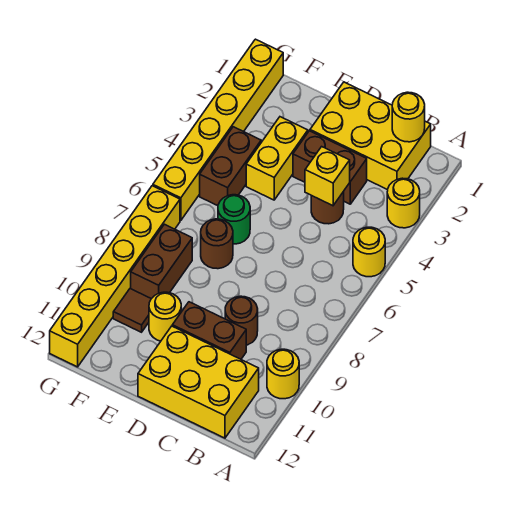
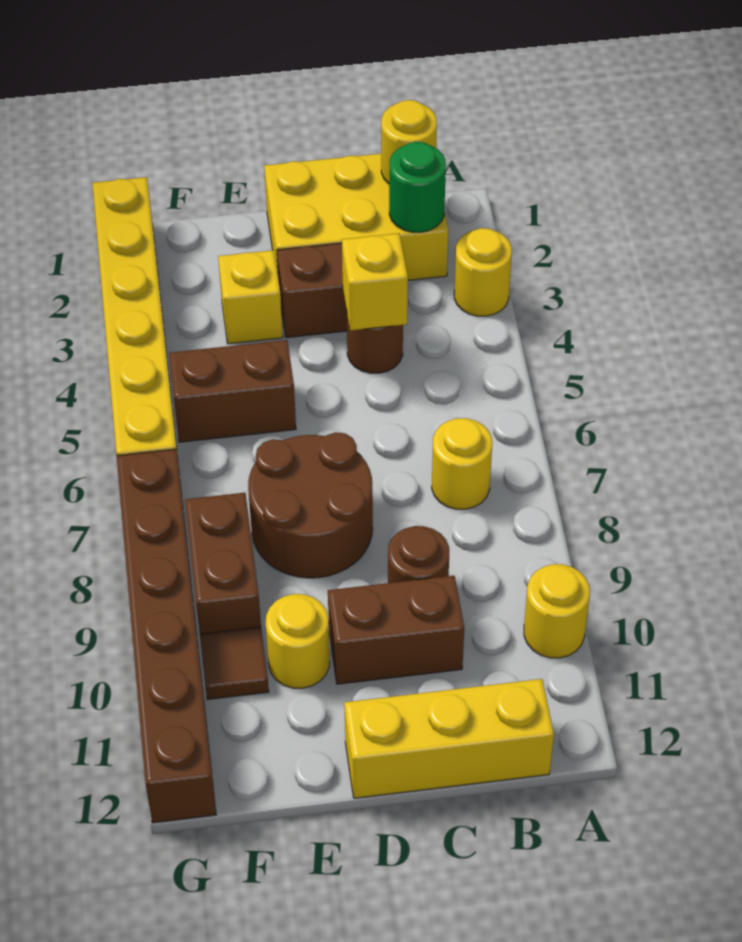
yellow round brick A5 level 1 -> yellow round brick B7 level 1
yellow brick B11:D12 level 1 -> yellow brick B12:D12 level 1
yellow brick E3:E4 level 1 -> yellow brick E3 level 1
green round brick E6 level 1 -> green round brick B2 level 2
brown round brick E7 level 1 -> brown round brick D7:E8 level 1
brown brick F4:F5 level 1 -> brown brick E5:F5 level 1
yellow brick G7:G12 level 1 -> brown brick G7:G12 level 1

